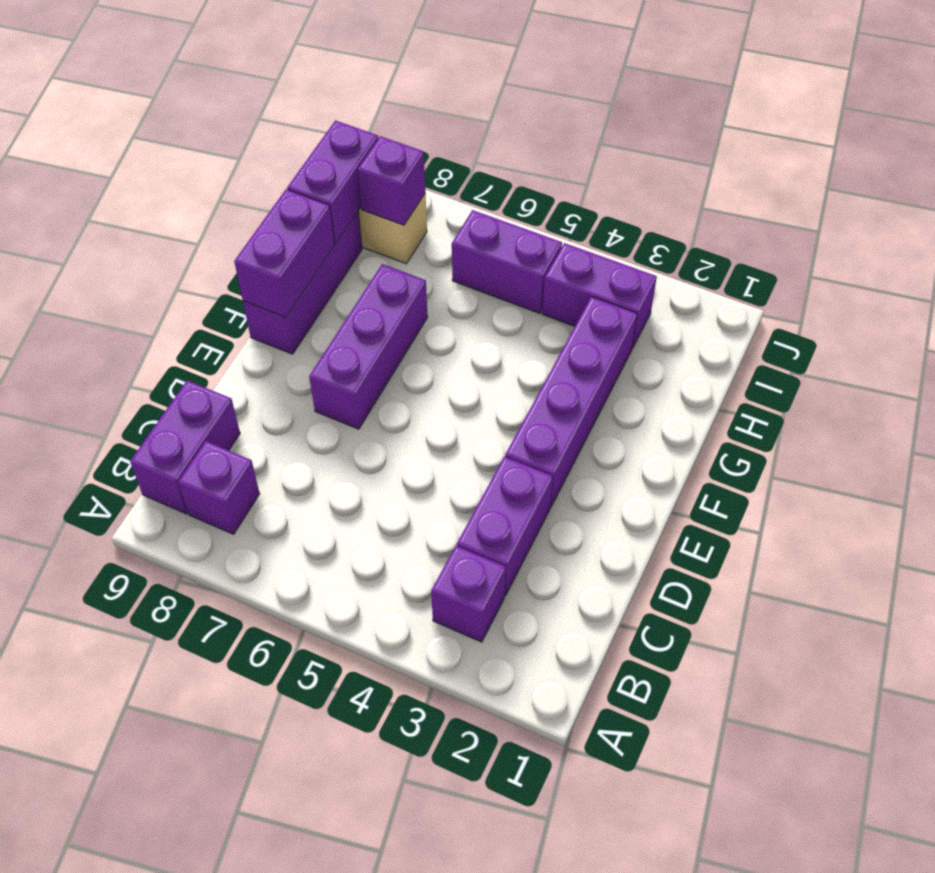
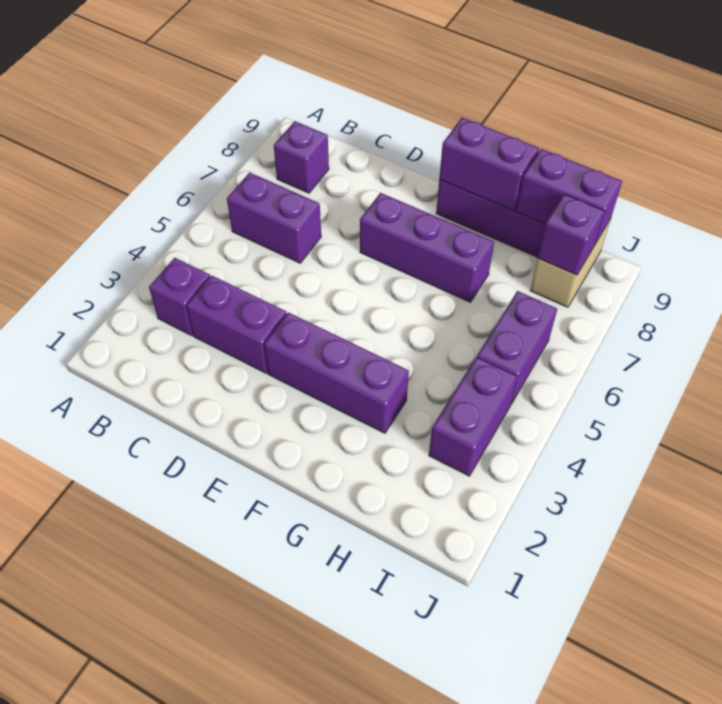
purple brick B9:C9 level 1 -> purple brick B6:C6 level 1
purple brick E3:H3 level 1 -> purple brick E3:G3 level 1

